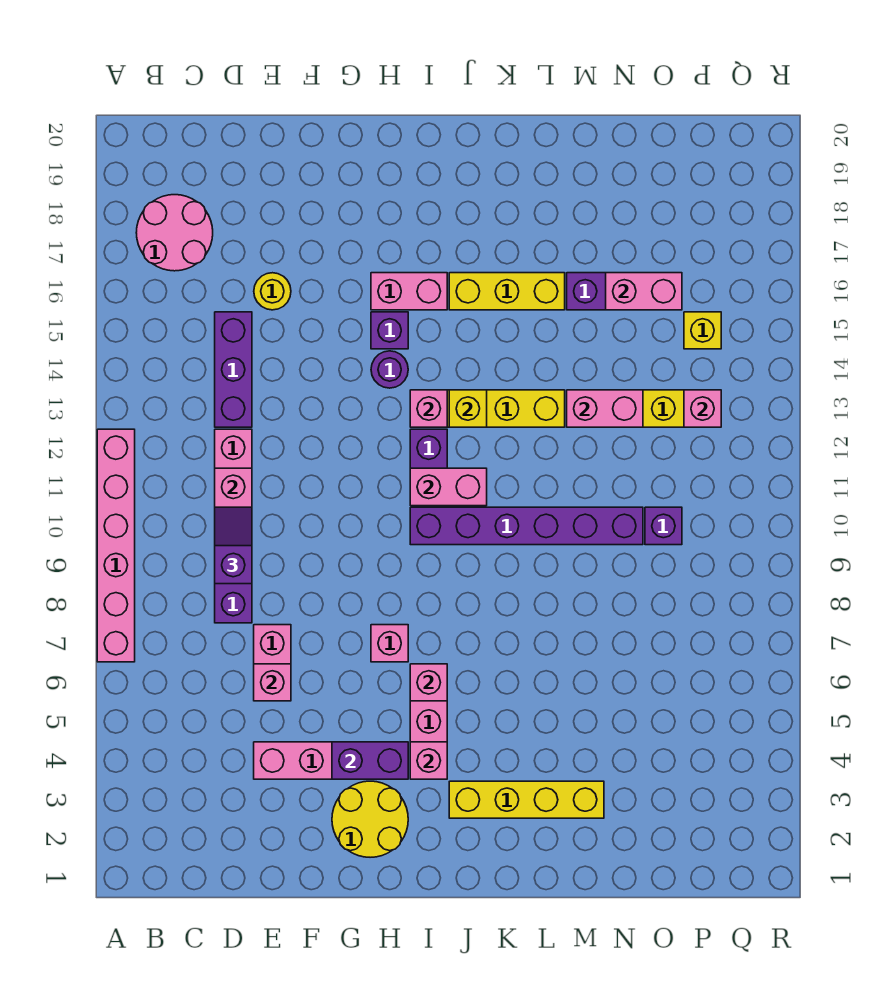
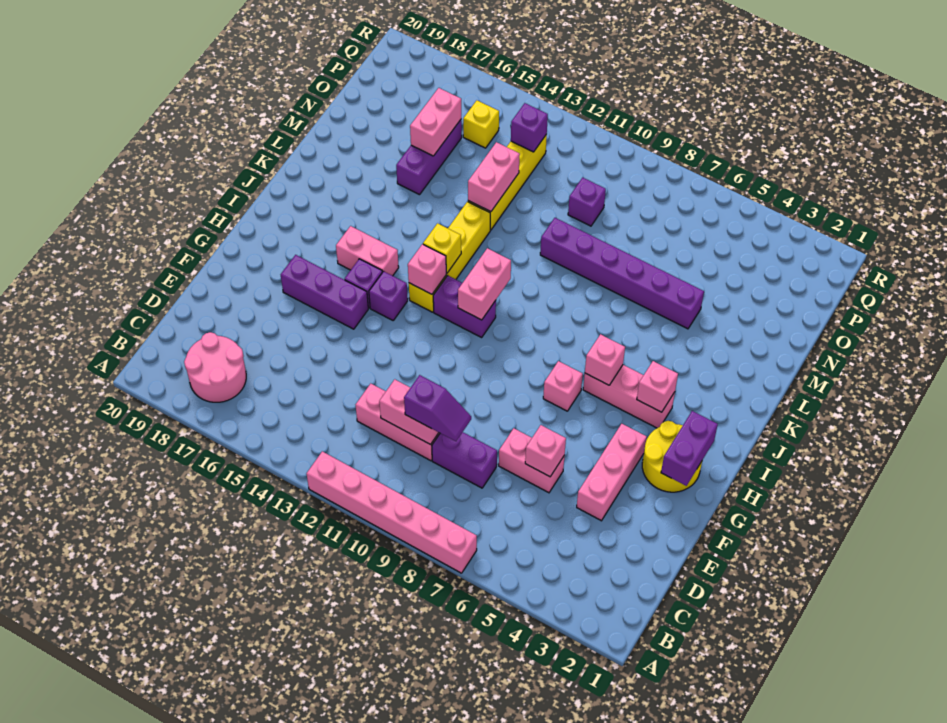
purple slope D9:D10 level 3 top 9 -> purple slope D9:D10 level 3 top 10
purple brick D13:D15 level 1 -> purple brick G15:G17 level 1
yellow round brick E16 level 1 -> none
purple brick G4:H4 level 2 -> purple brick G2:H2 level 2
purple round brick H14 level 1 -> purple brick H14 level 1
pink brick H16:I16 level 1 -> pink brick I15:I16 level 1
purple brick I10:N10 level 1 -> purple brick M5:M10 level 1
yellow brick J3:M3 level 1 -> none
yellow brick J16:L16 level 1 -> none
pink brick P13 level 2 -> purple brick P13 level 2

